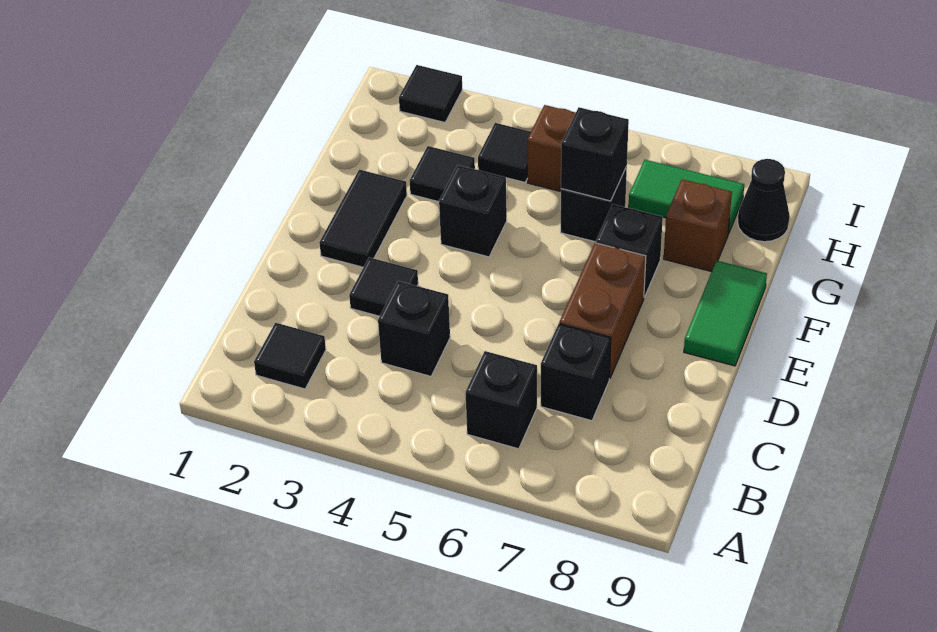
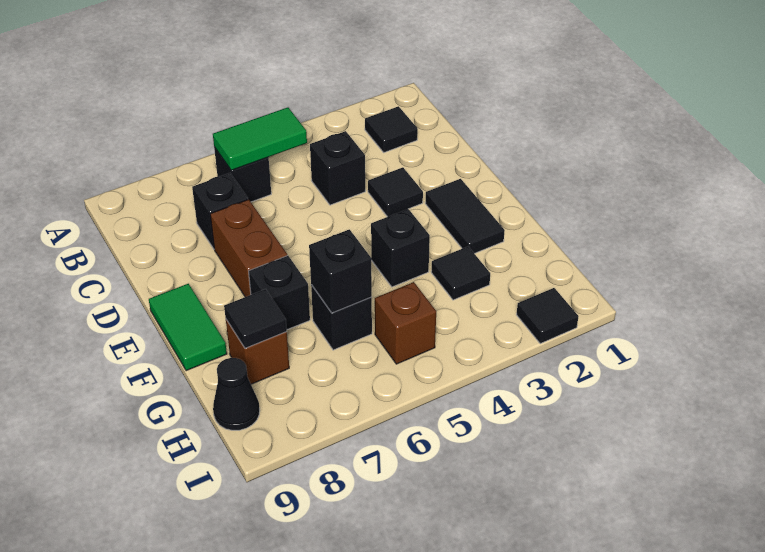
black tile H4 level 1 -> black tile G8 level 2
green tile H7:H8 level 1 -> green tile B5:B6 level 2

